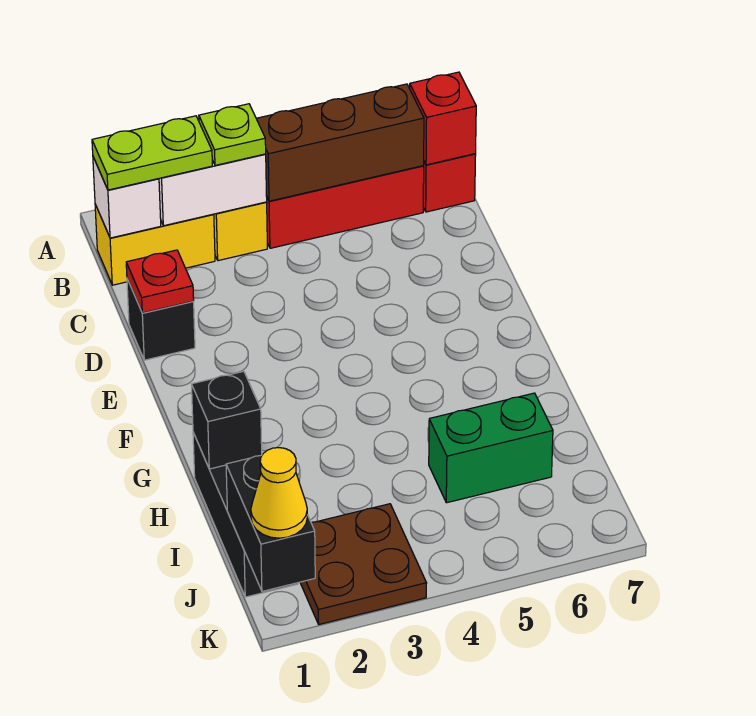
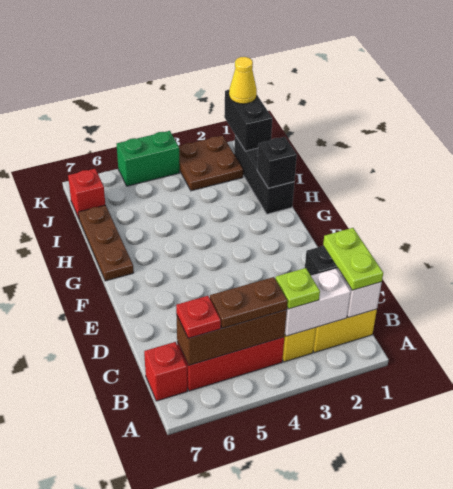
lime plate B1:B2 level 3 -> lime plate B1:C1 level 3
none -> brown plate B4:B5 level 3
red brick B7 level 2 -> red brick J7 level 1
red plate D1 level 2 -> red plate B6 level 3
none -> brown plate G7:I7 level 1
green brick I5:I6 level 1 -> green brick K4:K5 level 1

